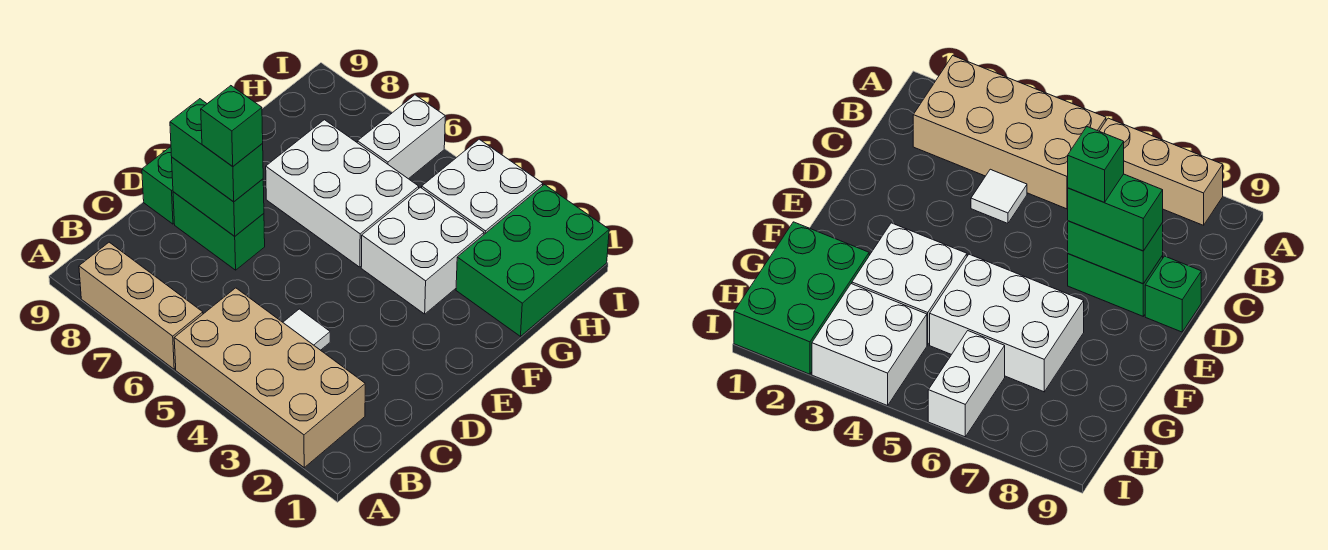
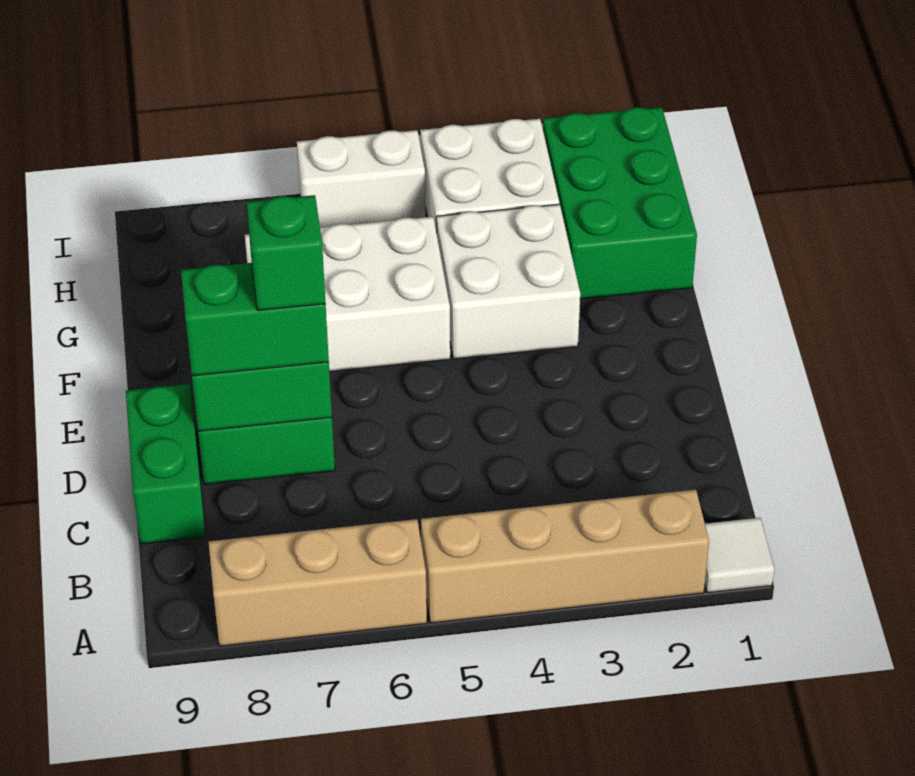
tan brick A2:B5 level 1 -> tan brick A2:A5 level 1
white tile C4 level 1 -> white tile A1 level 1
green brick D9 level 1 -> green brick C9:D9 level 1
white brick H6:I6 level 1 -> white brick I5:I6 level 1

